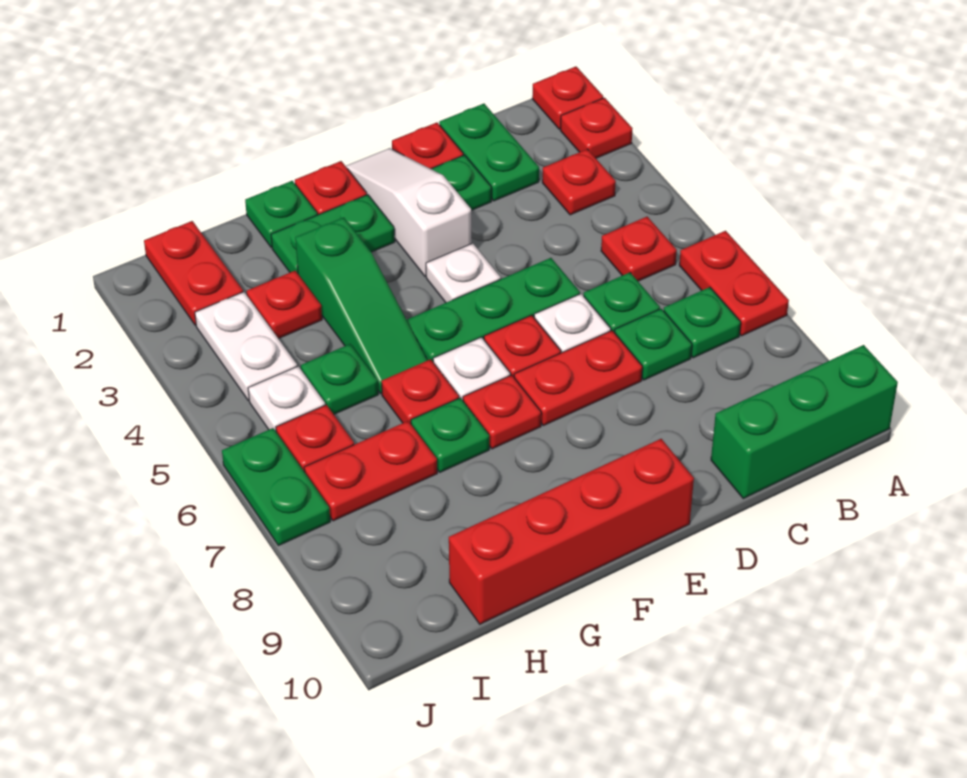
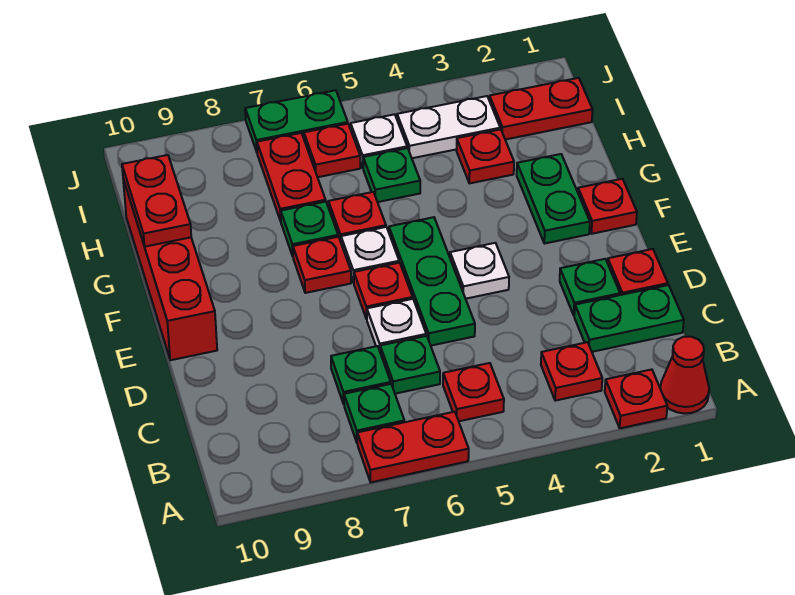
red plate A1 level 1 -> red cone A1 level 1
green brick A10:C10 level 1 -> none
red plate D7:E7 level 1 -> red plate G10:H10 level 2
white slope E1:E3 level 1 top 3 -> none
green plate G1 level 1 -> none
green slope G3:G5 level 1 top 3 -> none

